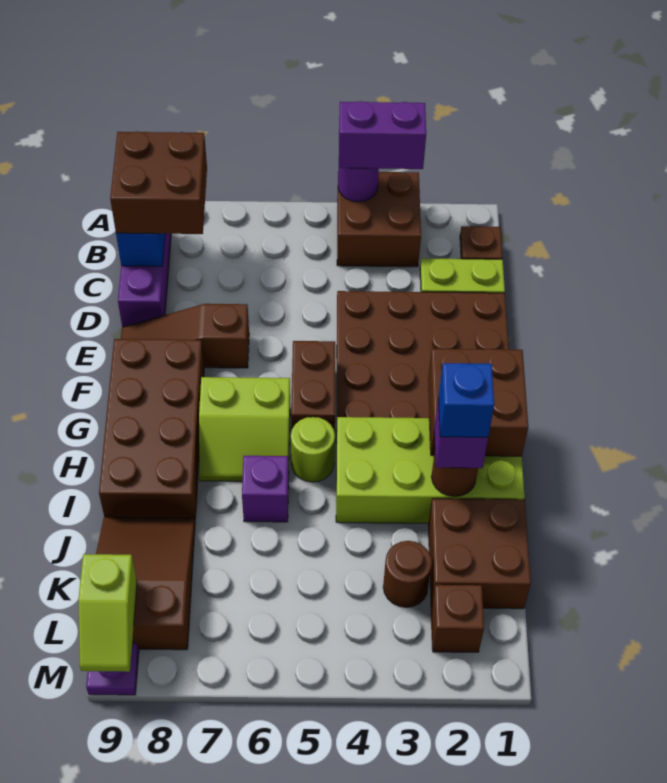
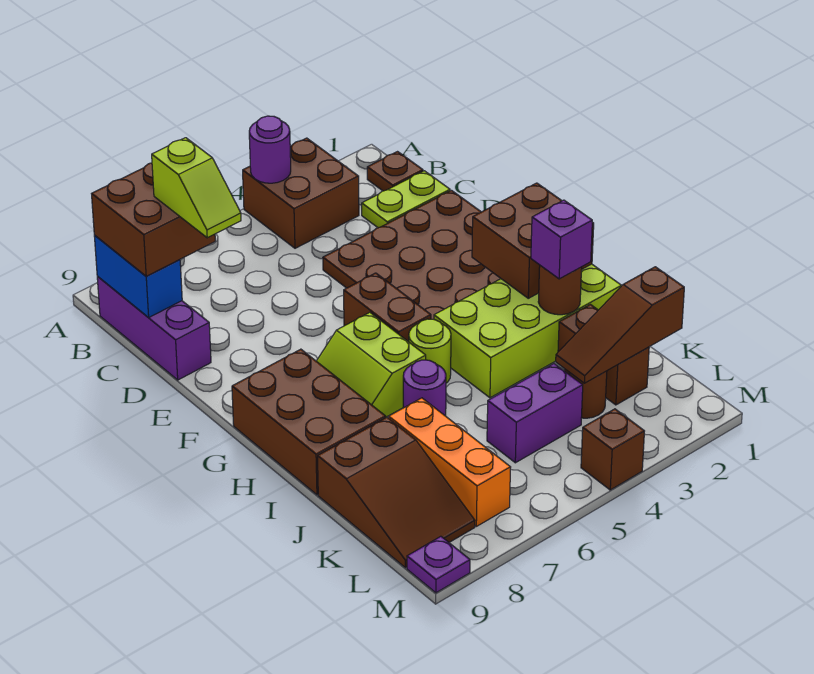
purple brick A3:A4 level 3 -> purple brick K4:K5 level 1
brown slope E7:E9 level 1 top 7 -> brown slope K1:K3 level 2 top 1
brown brick F8:I9 level 1 -> brown brick G8:I9 level 1
lime slope G6:H7 level 1 top G -> lime slope G6:H7 level 1 top 6
blue brick I2 level 4 -> none
purple brick I6 level 1 -> purple round brick I6 level 1
brown brick J1:K2 level 1 -> brown brick J2:K2 level 1
none -> orange brick J7:L7 level 1
brown slope J8:L9 level 1 top L -> brown slope J8:L9 level 1 top J
brown brick L2 level 1 -> brown brick M4 level 1
lime slope L9:M9 level 2 top L -> lime slope C8:D8 level 4 top C

